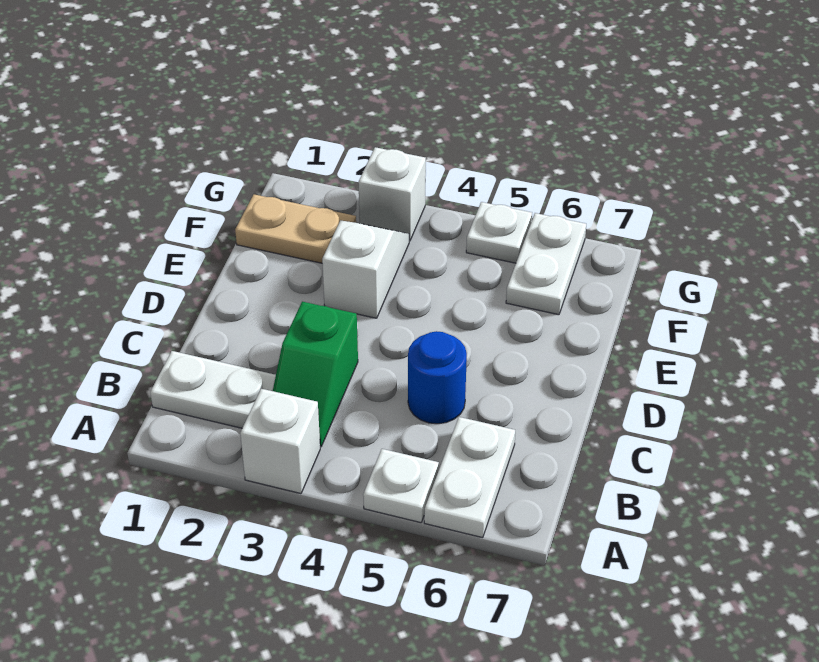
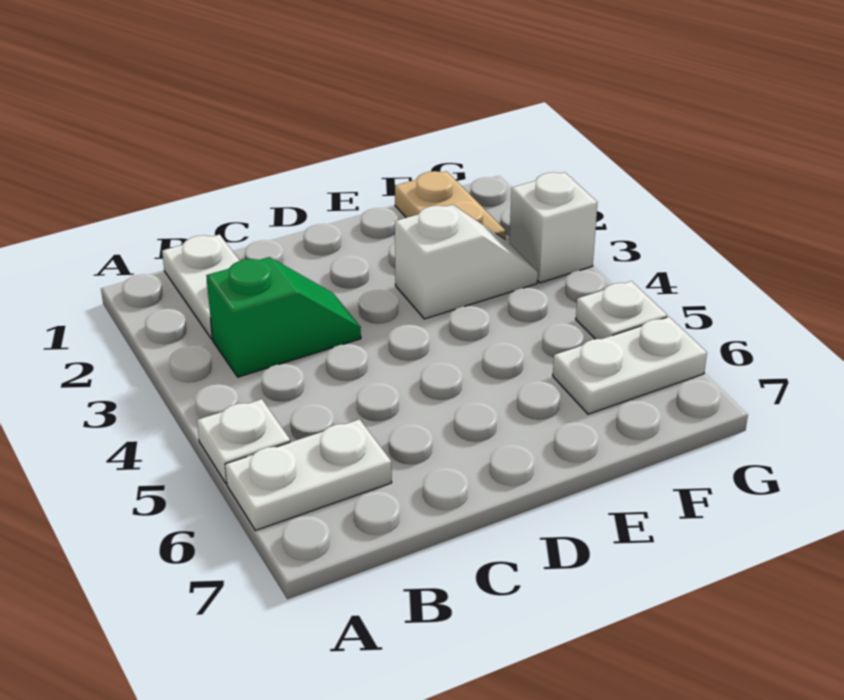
white brick A3 level 1 -> none
green slope B3:C3 level 1 top C -> green slope B3:C3 level 1 top B
blue round brick C5 level 1 -> none

